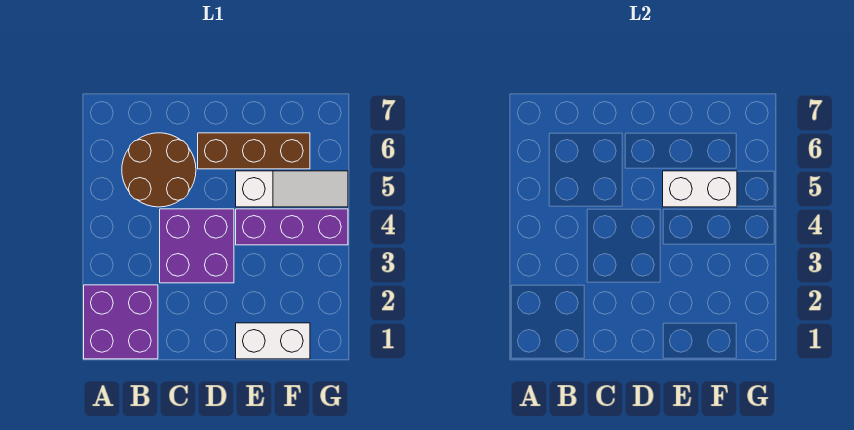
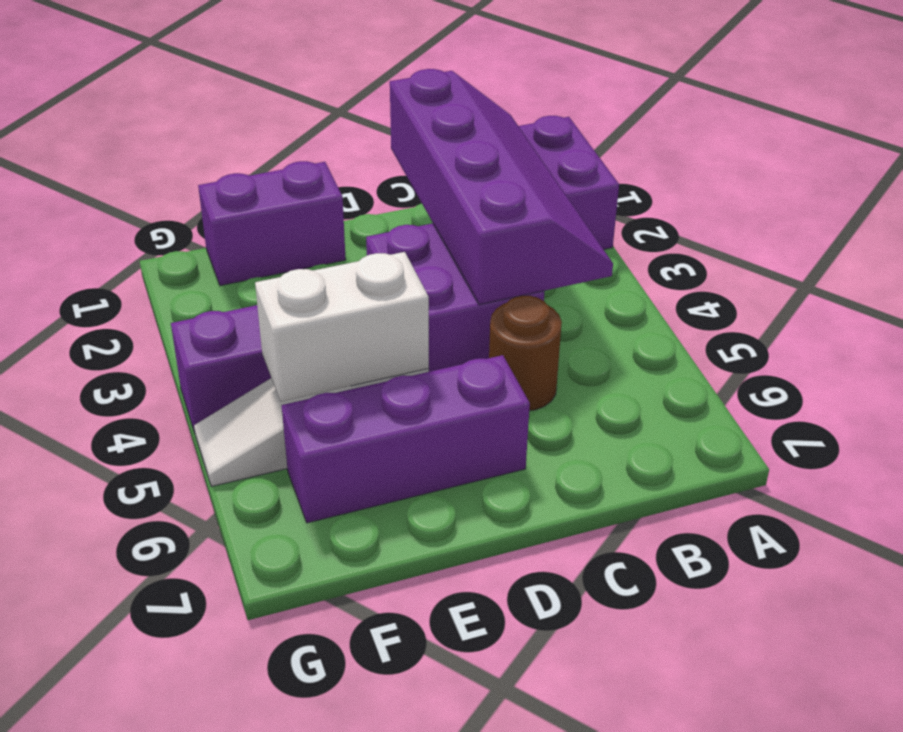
none -> purple slope B1:C4 level 2 top C
brown round brick B5:C6 level 1 -> brown round brick C5 level 1
brown brick D6:F6 level 1 -> purple brick D6:F6 level 1
white brick E1:F1 level 1 -> purple brick E1:F1 level 1

